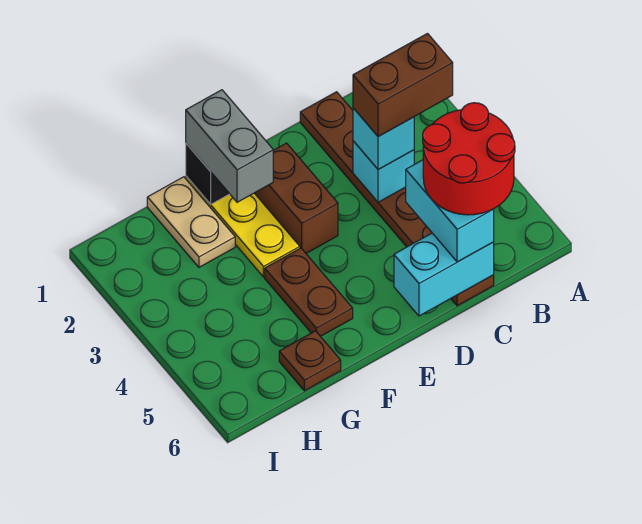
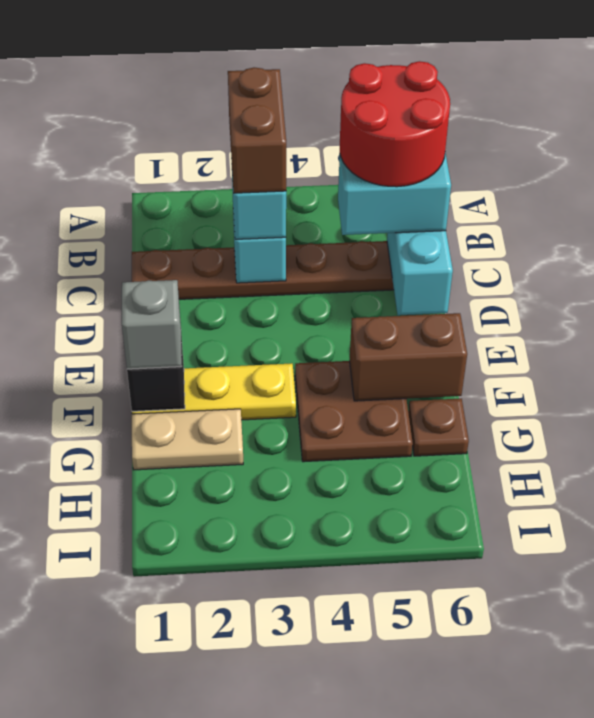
brown brick E2:E3 level 1 -> brown brick F5:F6 level 2
grey brick F1:F2 level 3 -> grey brick F1 level 3
brown plate F4:F5 level 1 -> brown plate F4:G5 level 1

